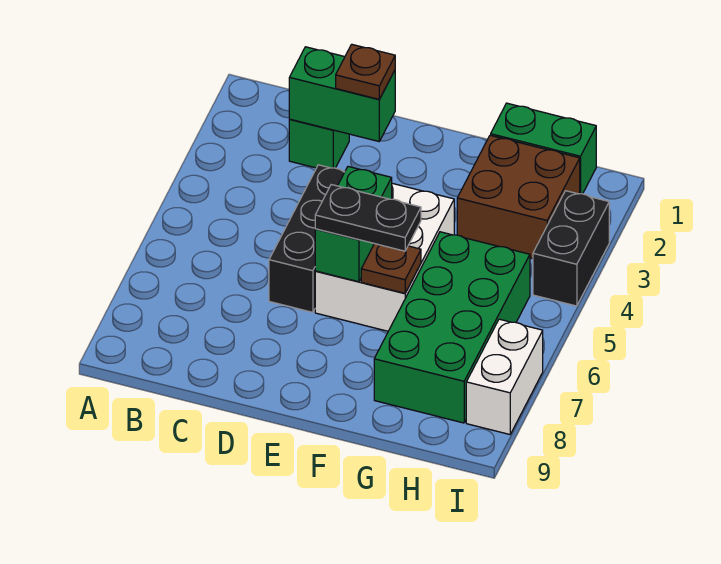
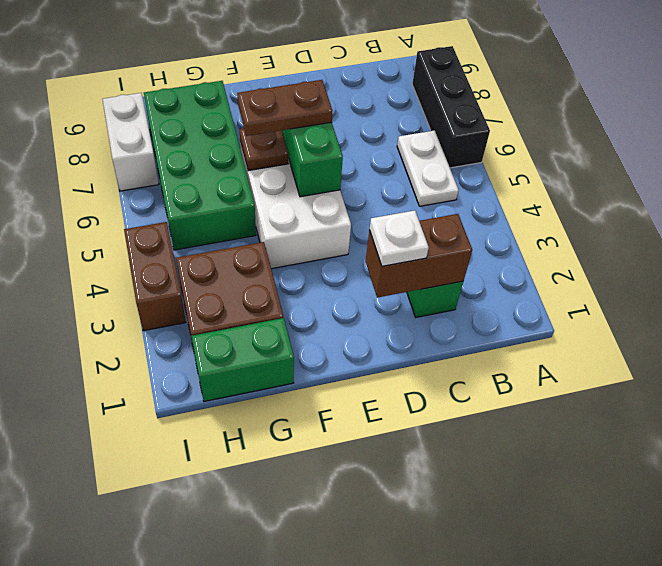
none -> white plate B5:B6 level 1
green brick C2:D2 level 2 -> brown brick C2:D2 level 2
brown plate D2 level 3 -> white plate D2 level 3
black brick D4:D6 level 1 -> black brick A6:A8 level 1
black plate E6:F6 level 3 -> brown plate E6:F6 level 3
black brick I3:I4 level 1 -> brown brick I3:I4 level 1

